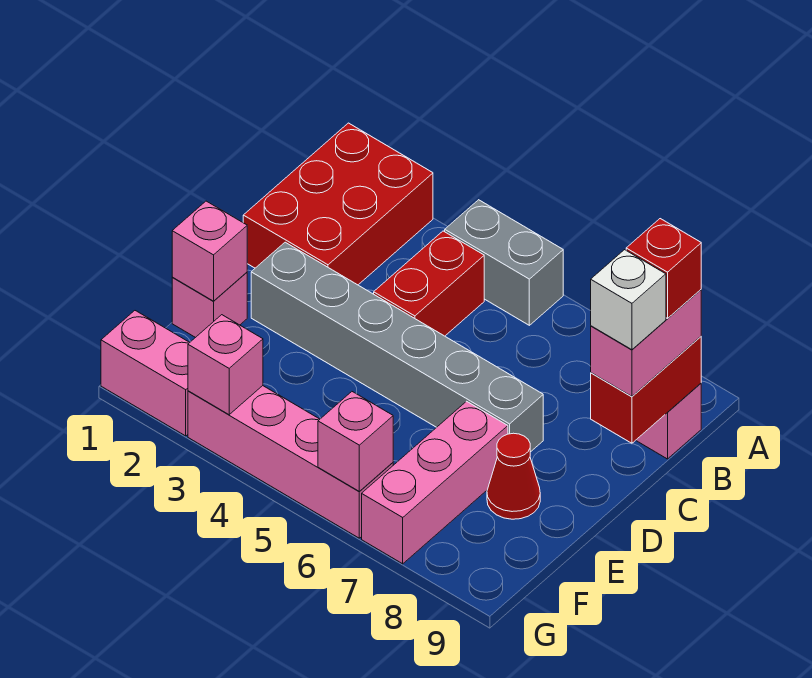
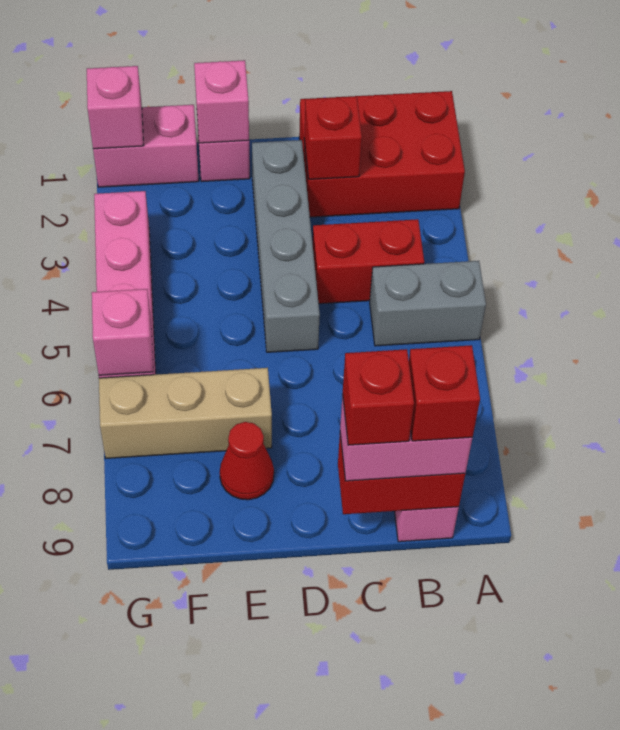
grey brick A4:A5 level 1 -> grey brick A5:B5 level 1
none -> red brick C2 level 2
white brick C9 level 4 -> red brick C9 level 4
grey brick D2:D7 level 1 -> grey brick D2:D5 level 1
pink brick E7:G7 level 1 -> tan brick E7:G7 level 1
pink brick G1:G2 level 1 -> pink brick F1:G1 level 1
pink brick G3 level 2 -> pink brick G1 level 2

